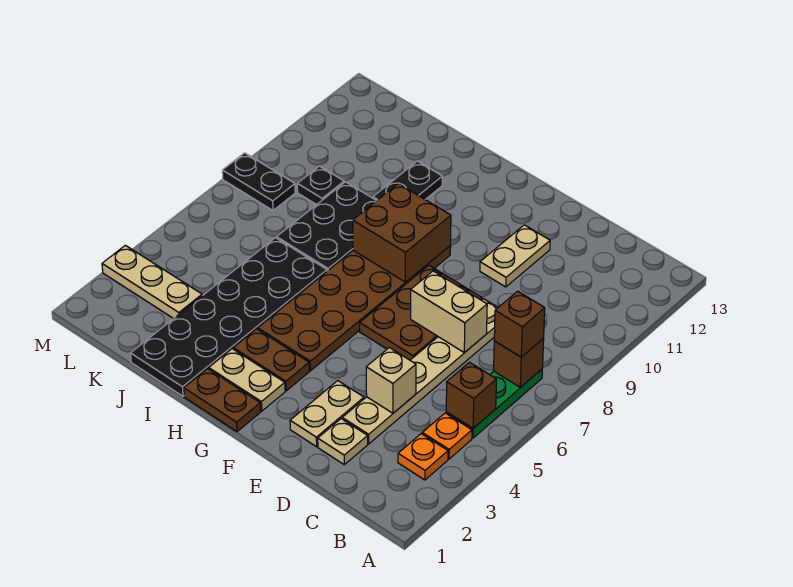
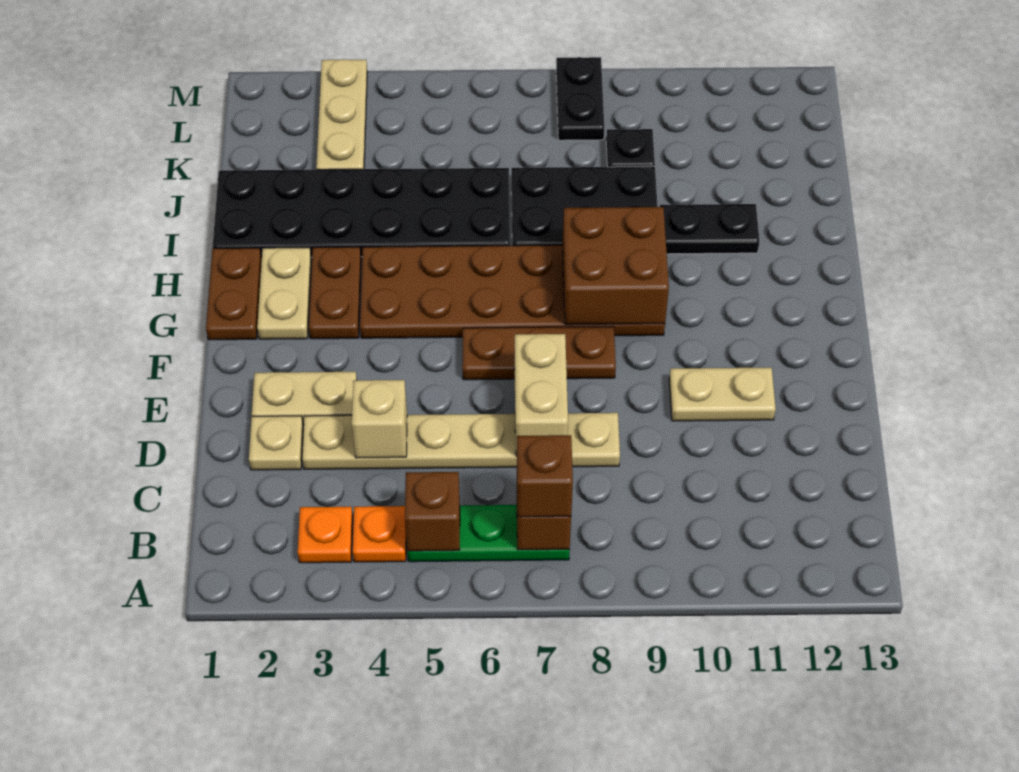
brown plate E6:F8 level 1 -> brown plate F6:F8 level 1

